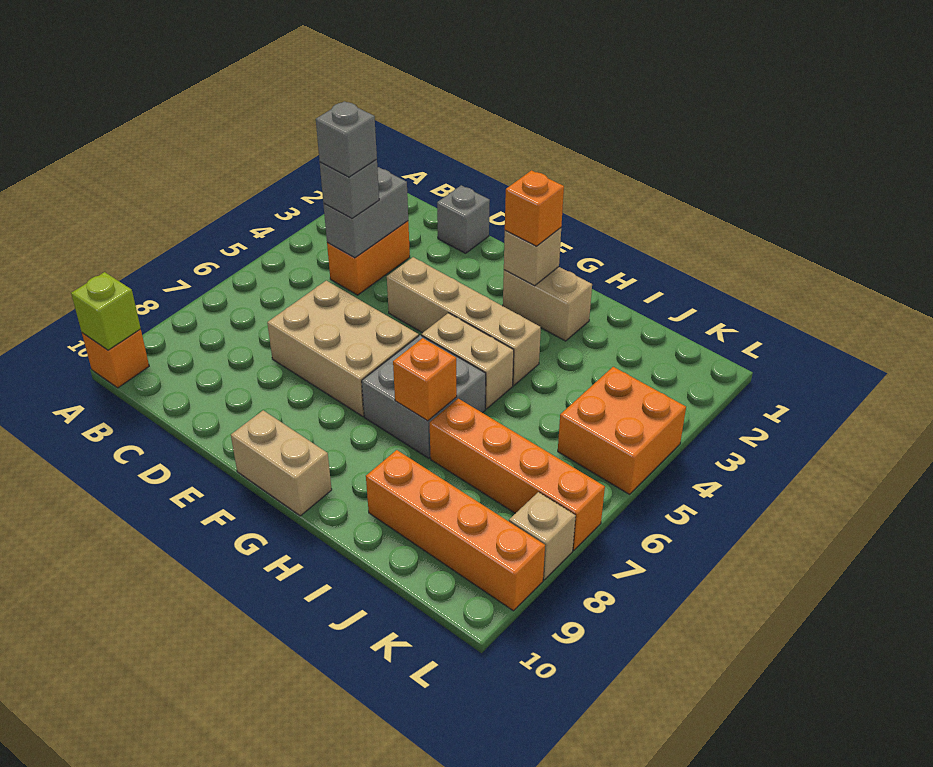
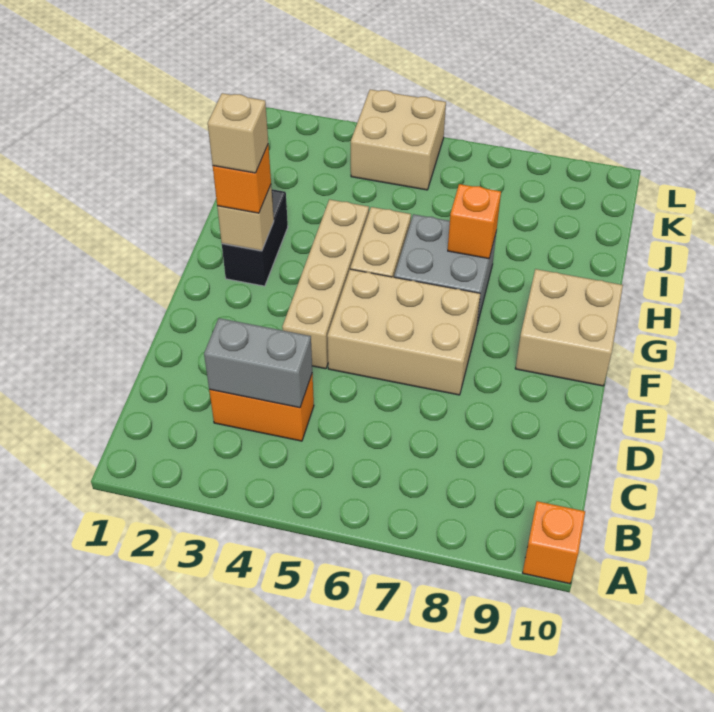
lime brick A10 level 2 -> none
grey brick C4 level 3 -> none
grey brick C4 level 4 -> none
grey brick D1 level 1 -> none
tan brick D6:F7 level 1 -> tan brick E5:F7 level 1
tan brick F10:G10 level 1 -> tan brick F9:G10 level 1
tan brick G2:H2 level 1 -> black brick G2:H2 level 1
orange brick I7:L7 level 1 -> none
orange brick I9:L9 level 1 -> none
orange brick K4:L5 level 1 -> tan brick K4:L5 level 1
tan brick L8 level 1 -> tan brick G2 level 4

